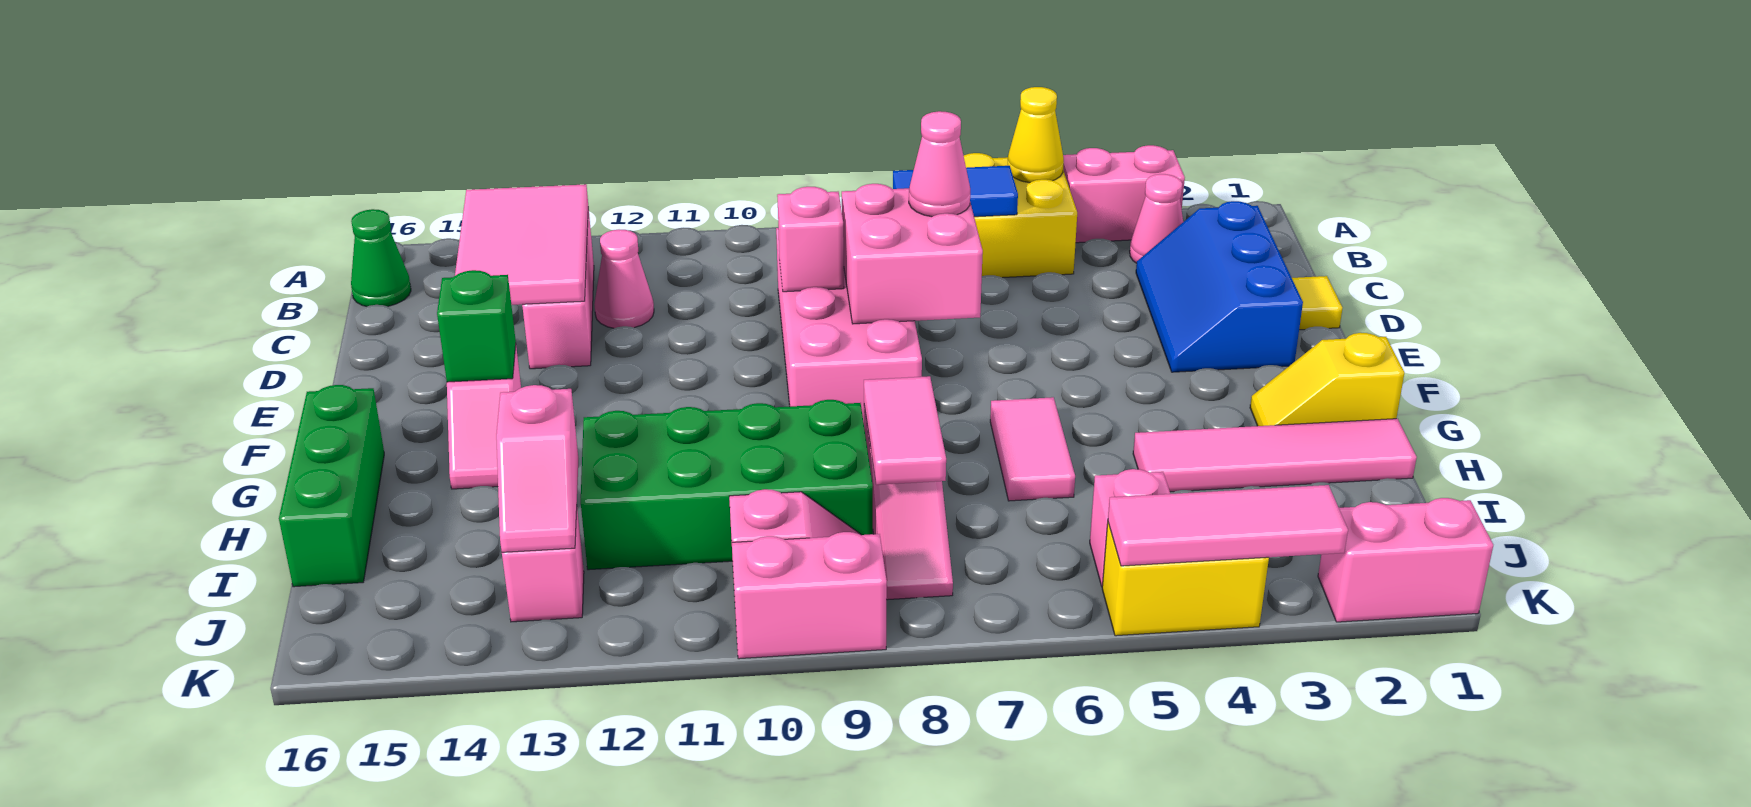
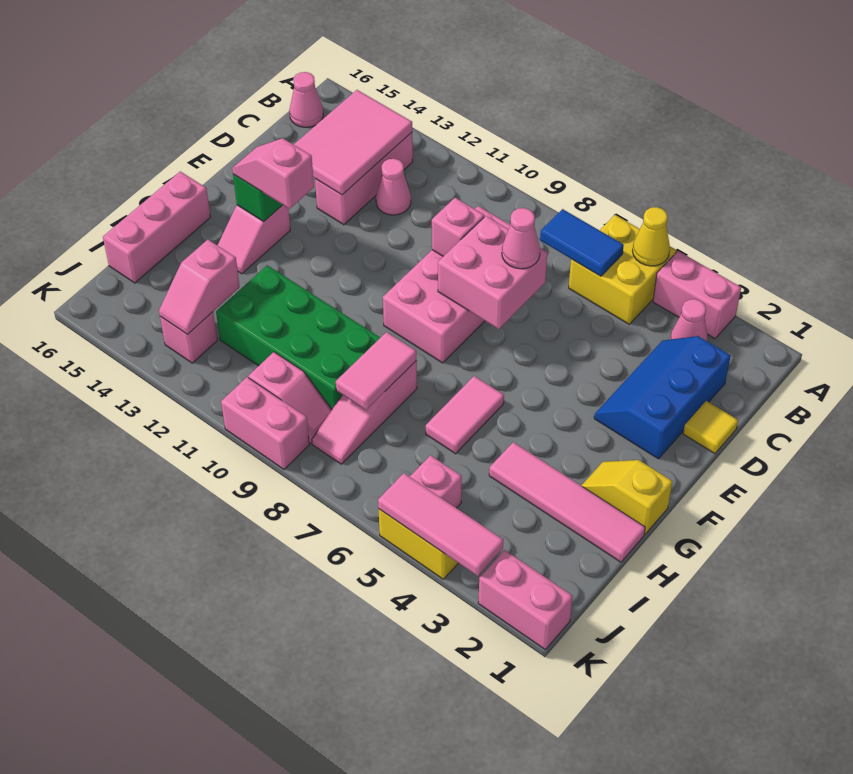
green cone B16 level 1 -> pink cone B16 level 1
none -> pink slope F13:F14 level 3 top 13
green brick G16:I16 level 1 -> pink brick G16:I16 level 1

